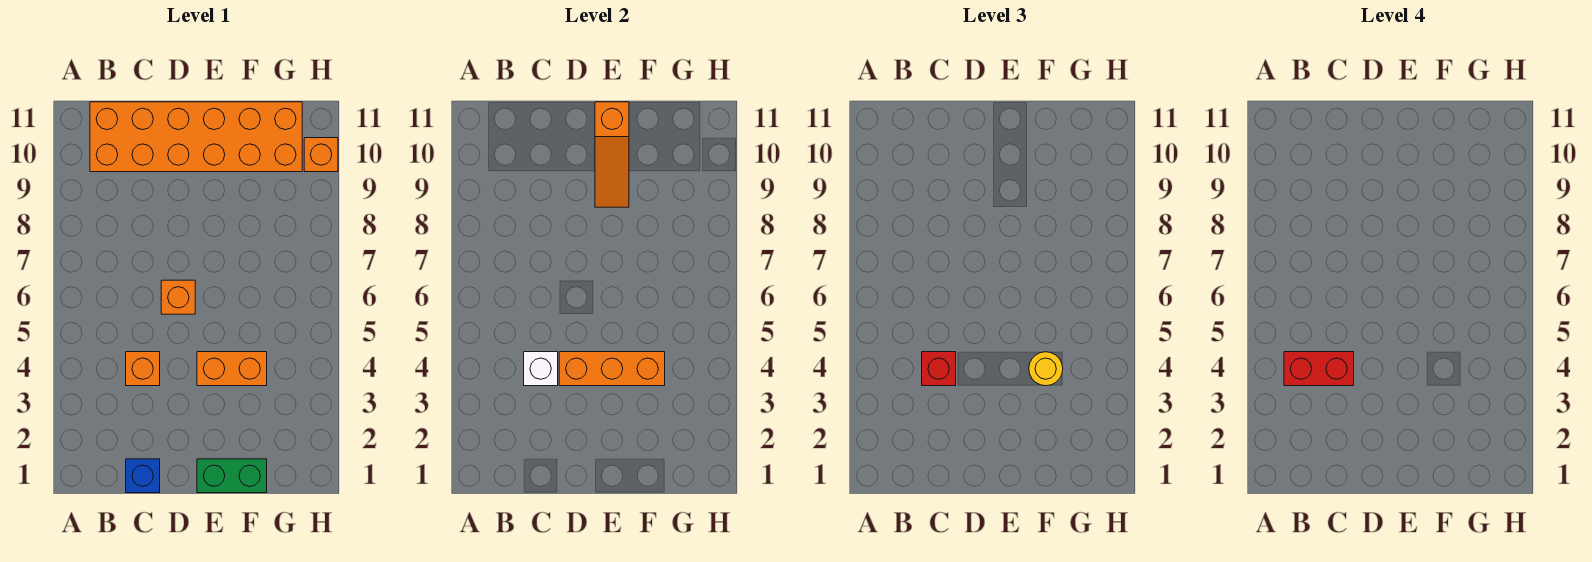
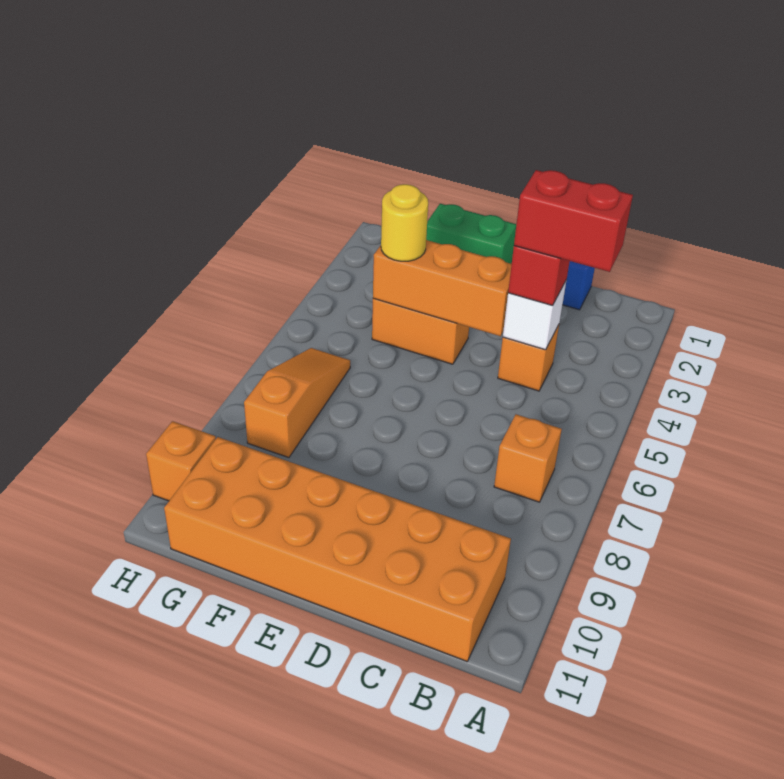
orange brick D6 level 1 -> orange brick B7 level 1
orange slope E9:E11 level 2 top 11 -> orange slope G6:G8 level 1 top 8

